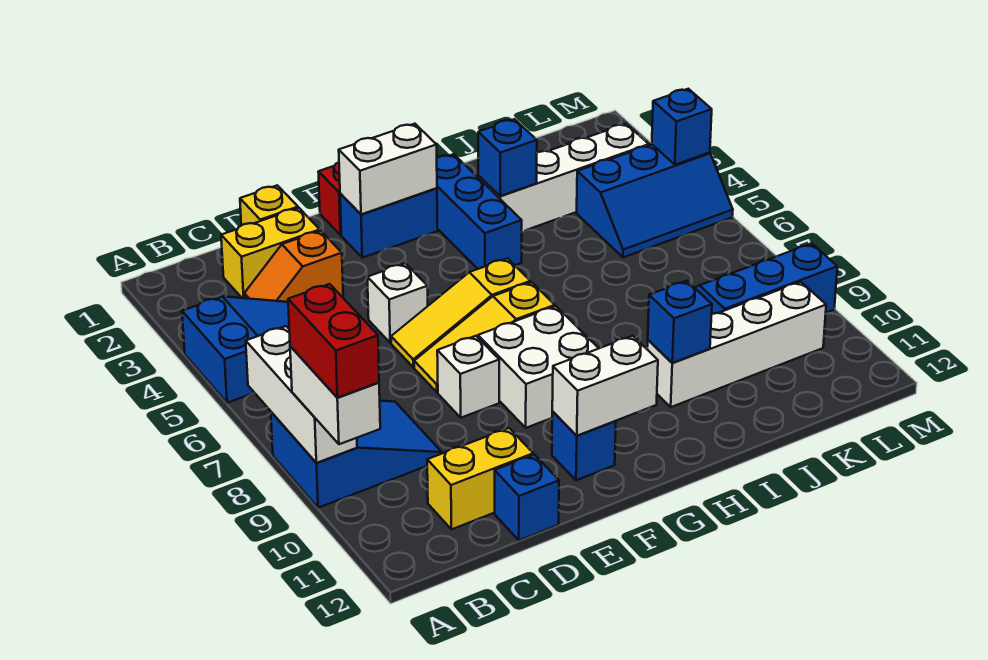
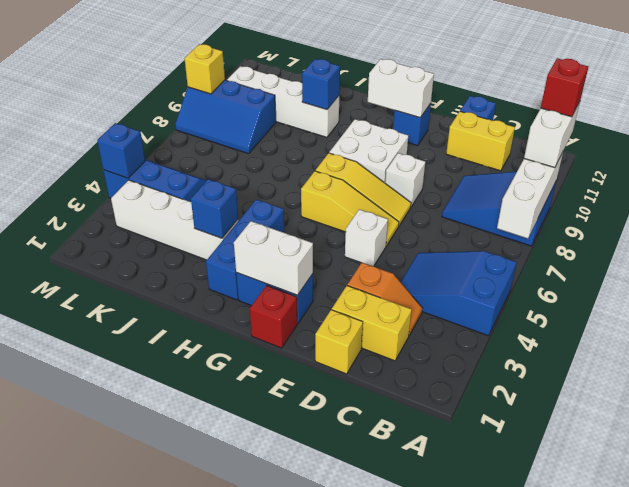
red brick A9:A10 level 4 -> red brick A10 level 4
none -> yellow brick M9 level 2

